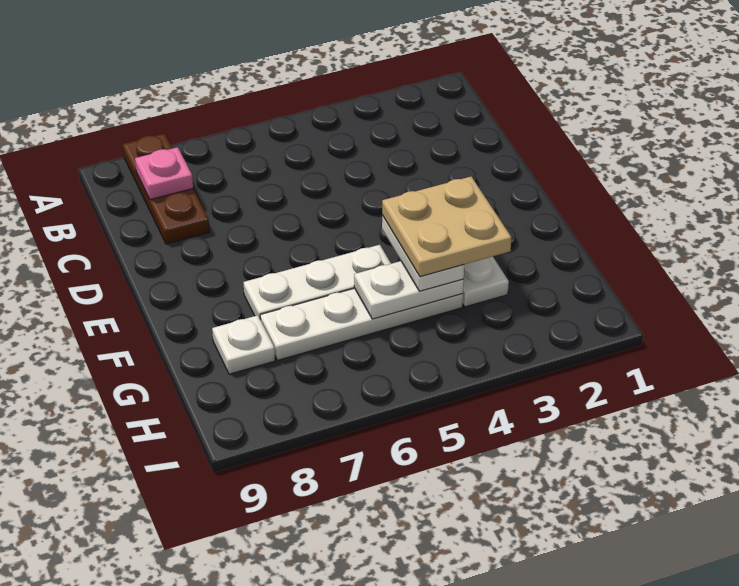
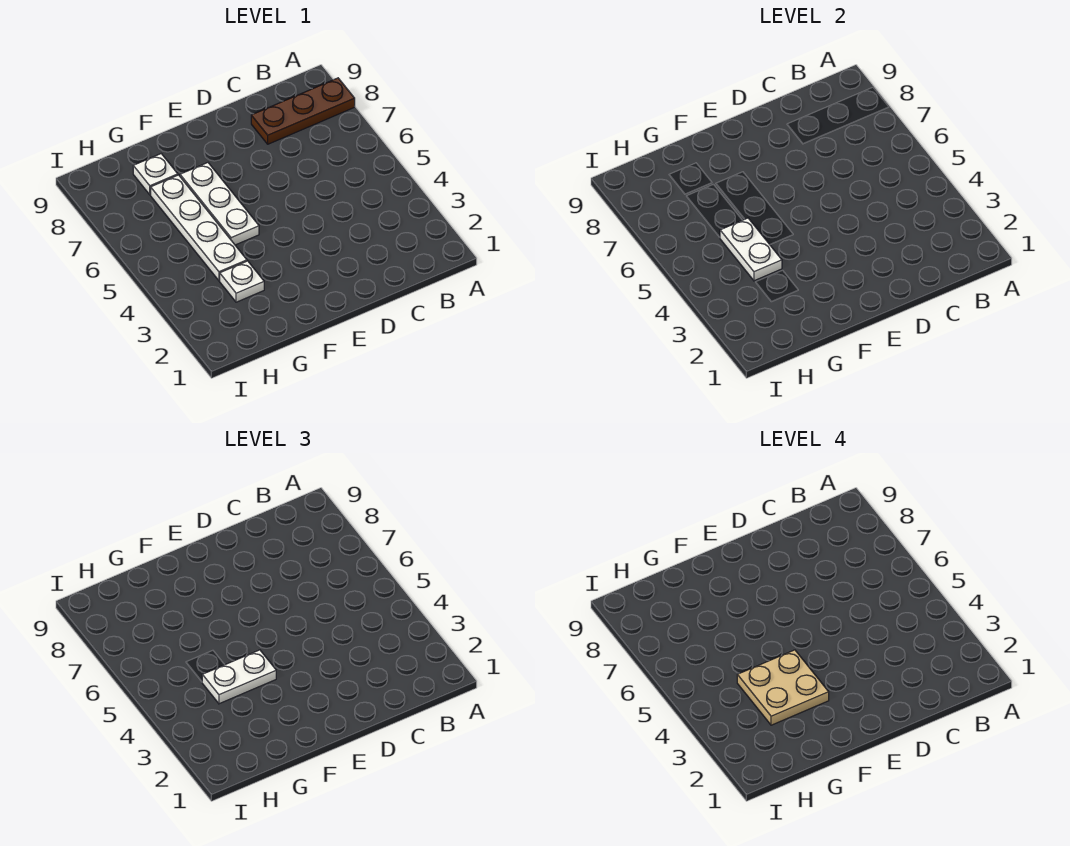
pink plate B8 level 2 -> none

